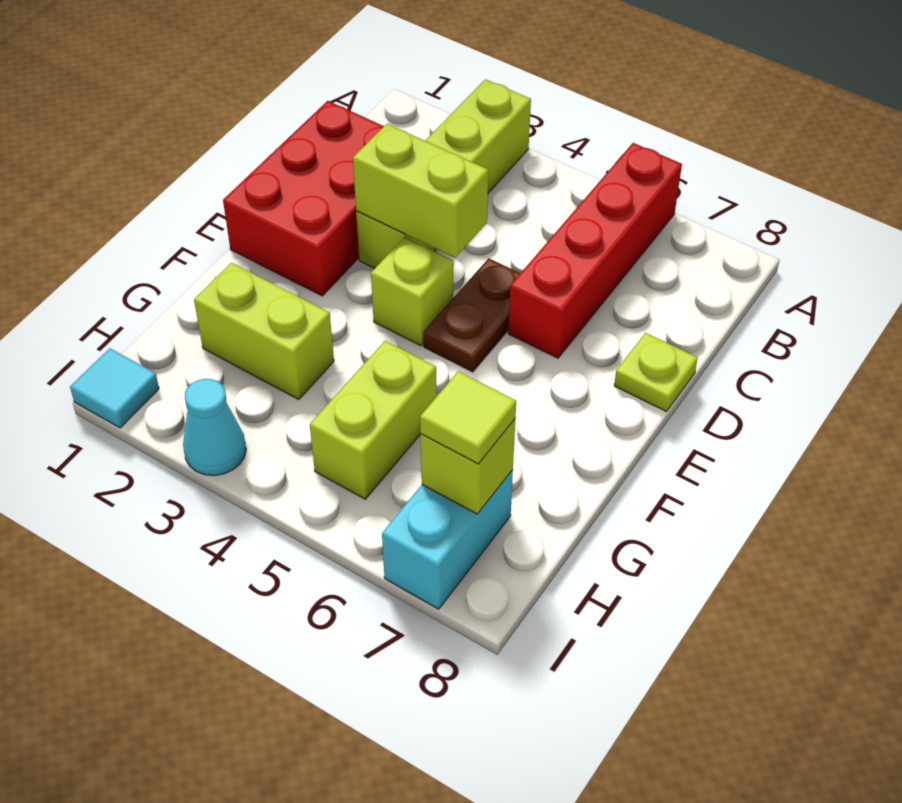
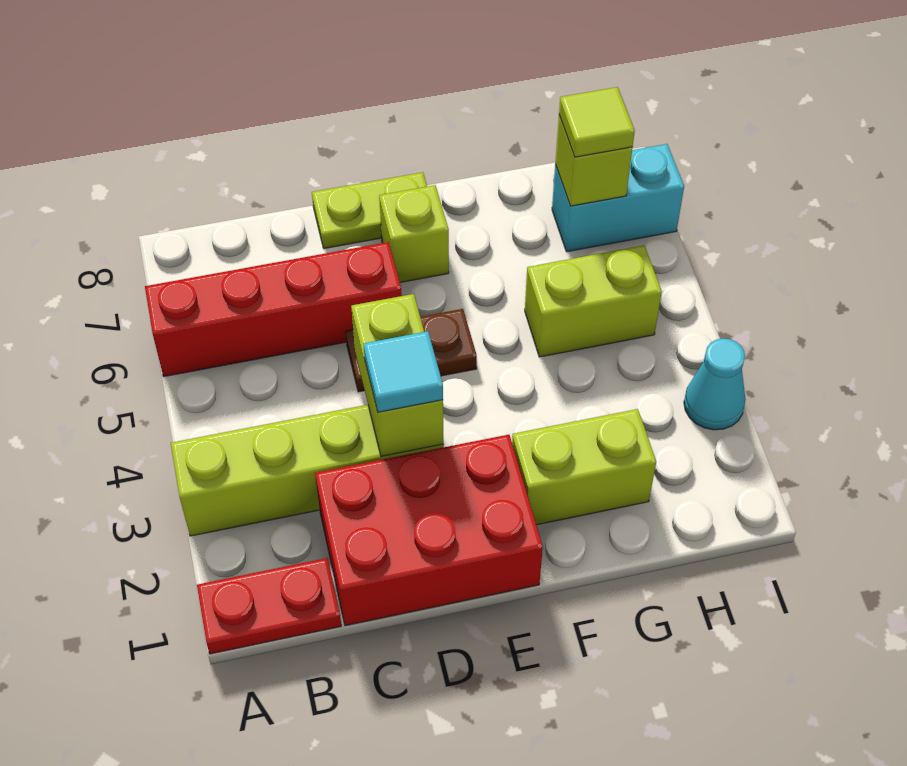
none -> red plate A1:B1 level 1
lime plate D8 level 1 -> lime plate D8:E8 level 1
lime brick E4 level 1 -> lime brick E7 level 1
lime brick G2:G3 level 1 -> lime brick F2:G2 level 1
cyan tile I1 level 1 -> cyan tile D3 level 3

